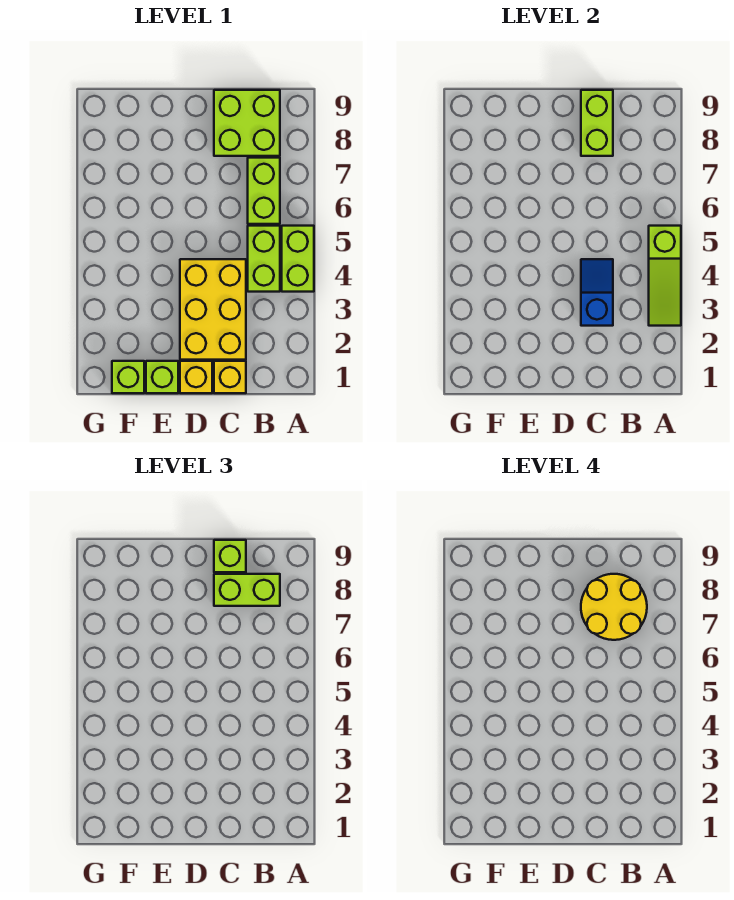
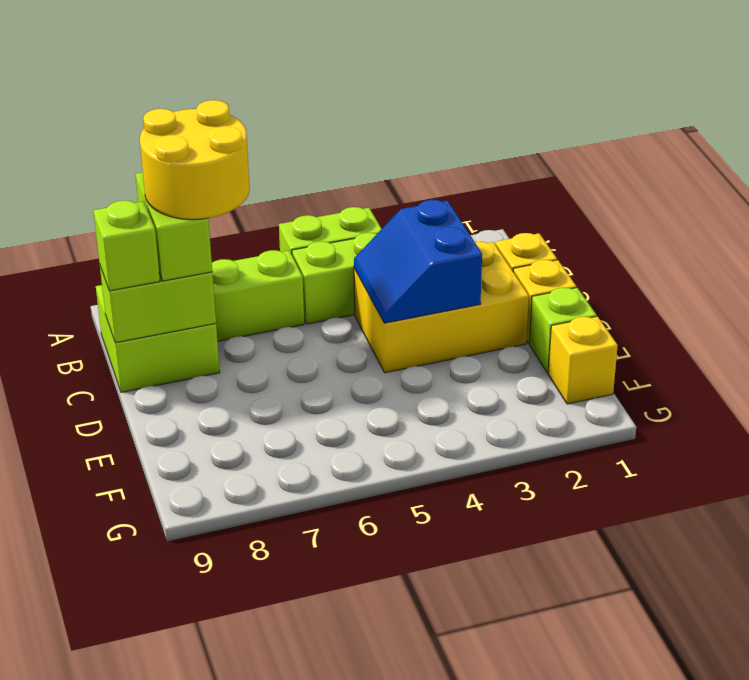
lime slope A3:A5 level 2 top 5 -> none
blue slope C3:C4 level 2 top 3 -> blue slope C3:D4 level 2 top 3
lime brick F1 level 1 -> yellow brick F1 level 1

